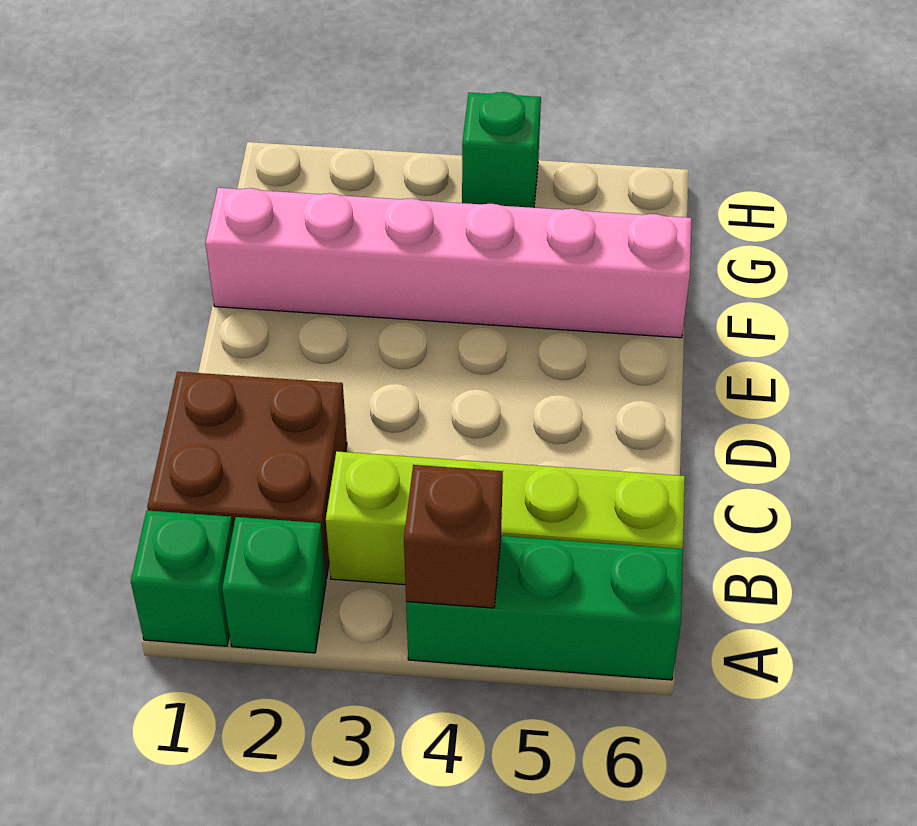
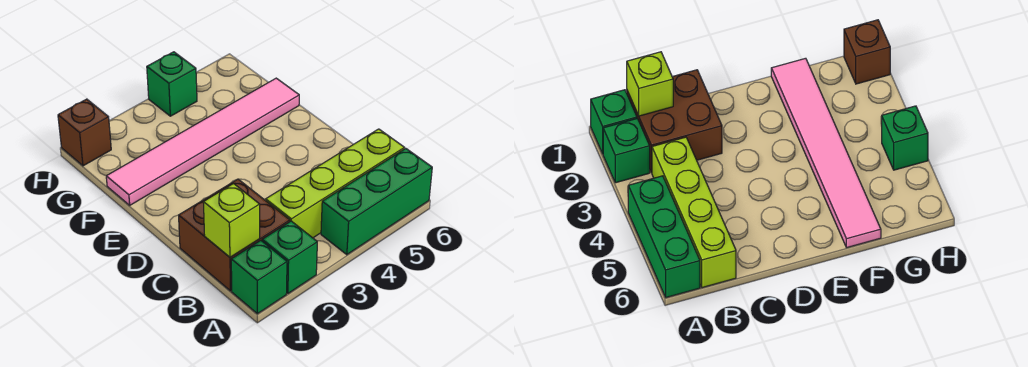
brown brick A4 level 2 -> brown brick H1 level 1
none -> lime brick B1 level 2
pink brick F1:F6 level 1 -> pink tile F1:F6 level 1

